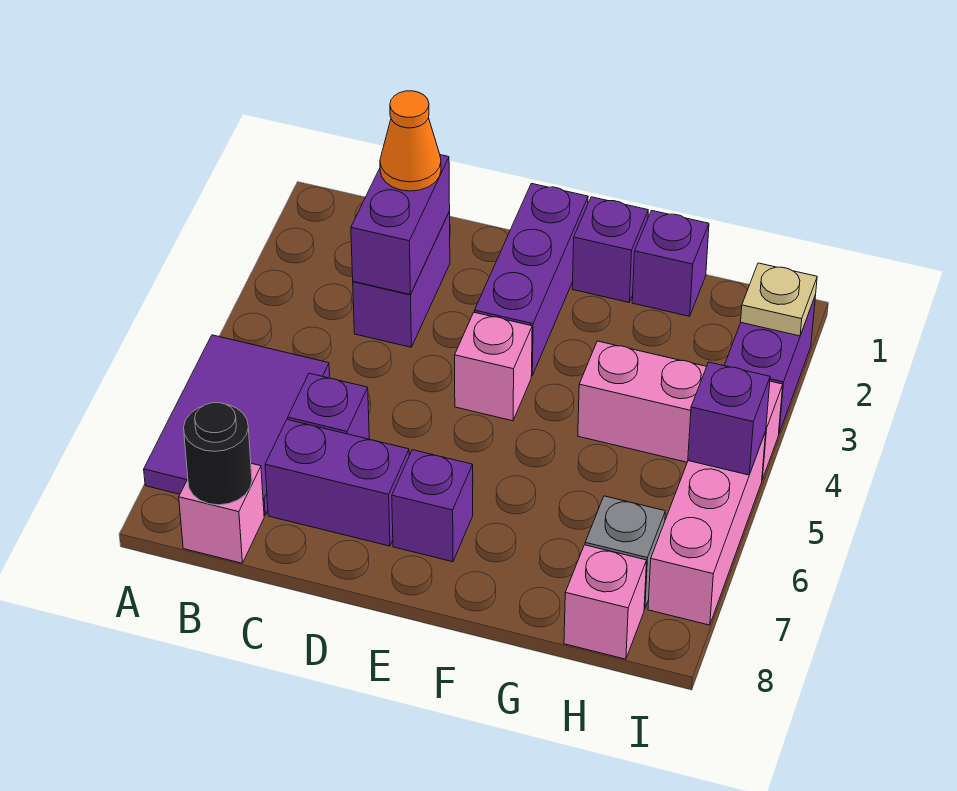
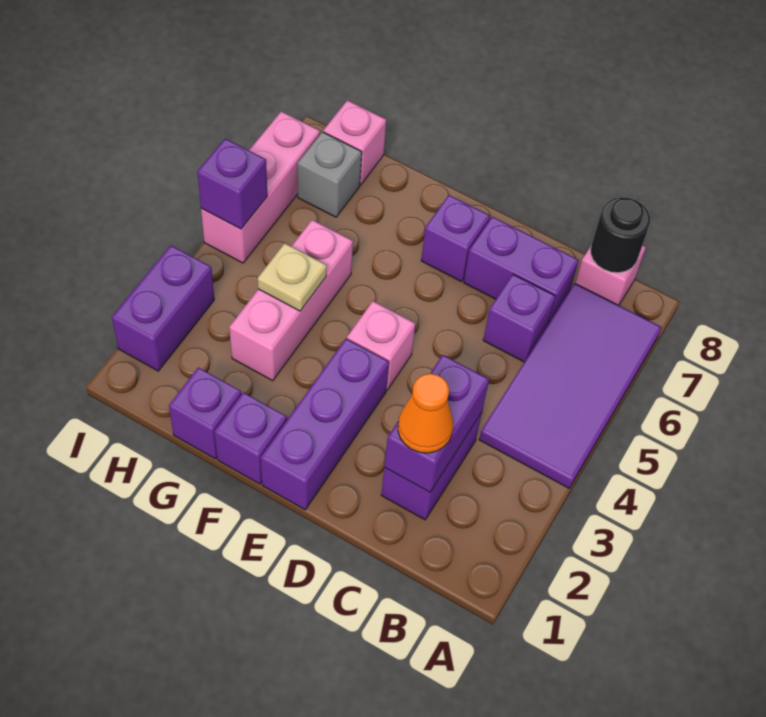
purple tile A5:B7 level 1 -> purple tile A4:B7 level 1
pink brick G4:I4 level 1 -> pink brick G3:G5 level 1
tan plate I2 level 2 -> tan plate G4 level 2

